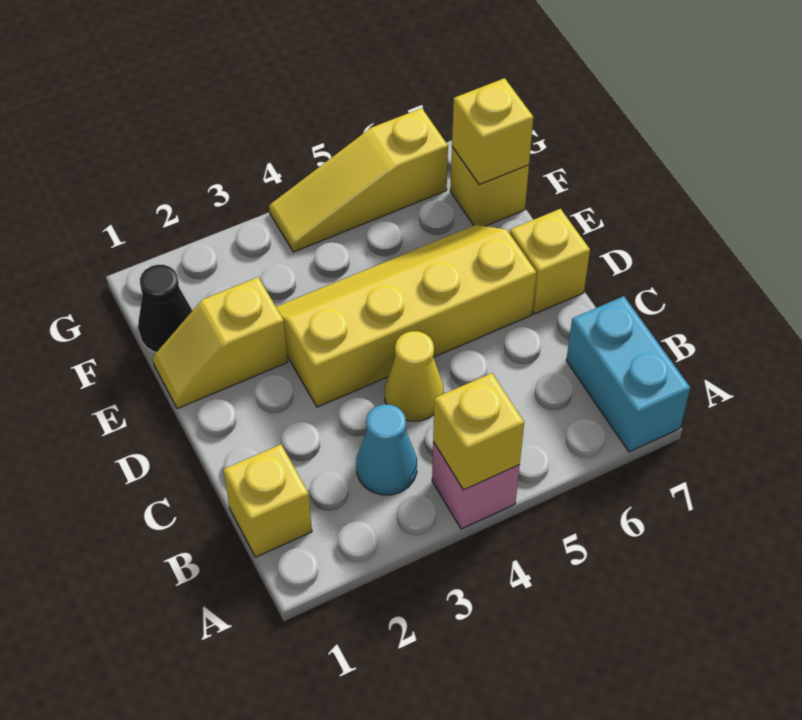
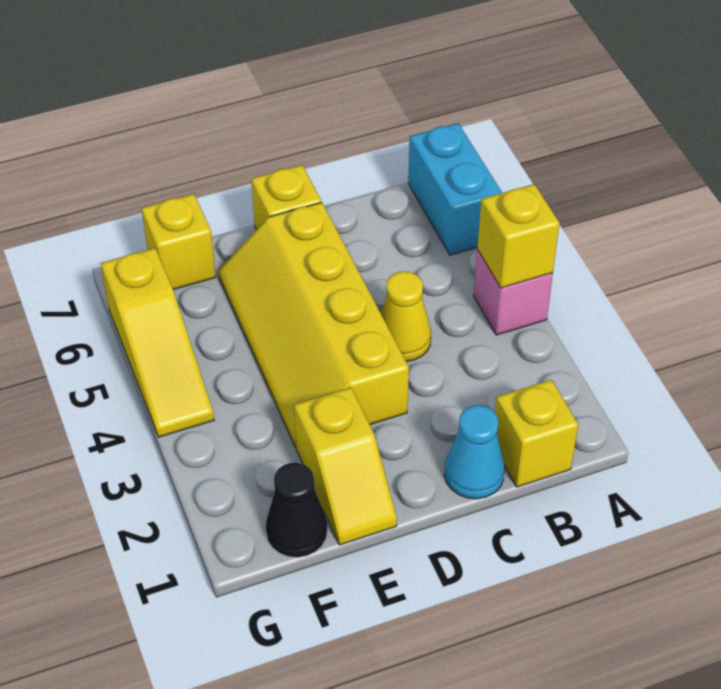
cyan brick A7:B7 level 1 -> cyan brick A6:A7 level 1
cyan cone B3 level 1 -> cyan cone C1 level 1
yellow brick F7 level 2 -> none

